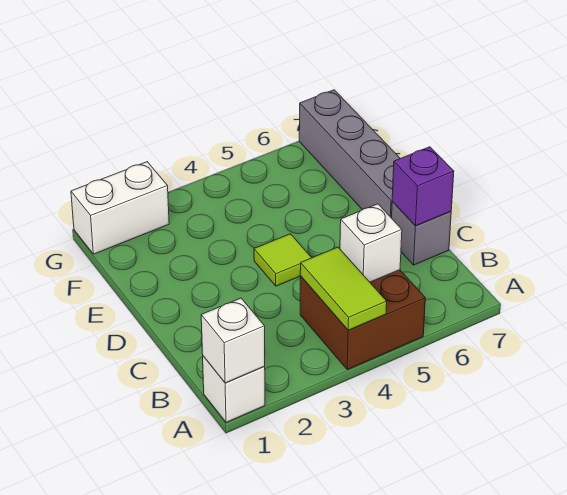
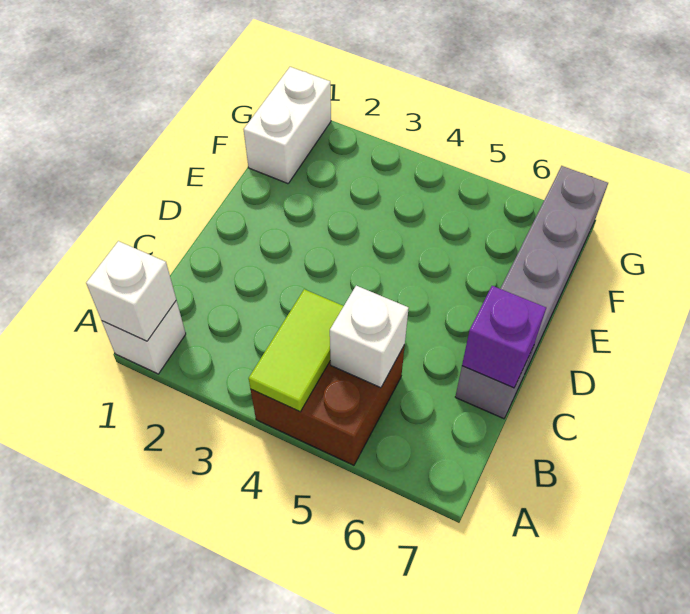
lime tile D4 level 1 -> none
white brick G1:G2 level 1 -> white brick F1:G1 level 1

